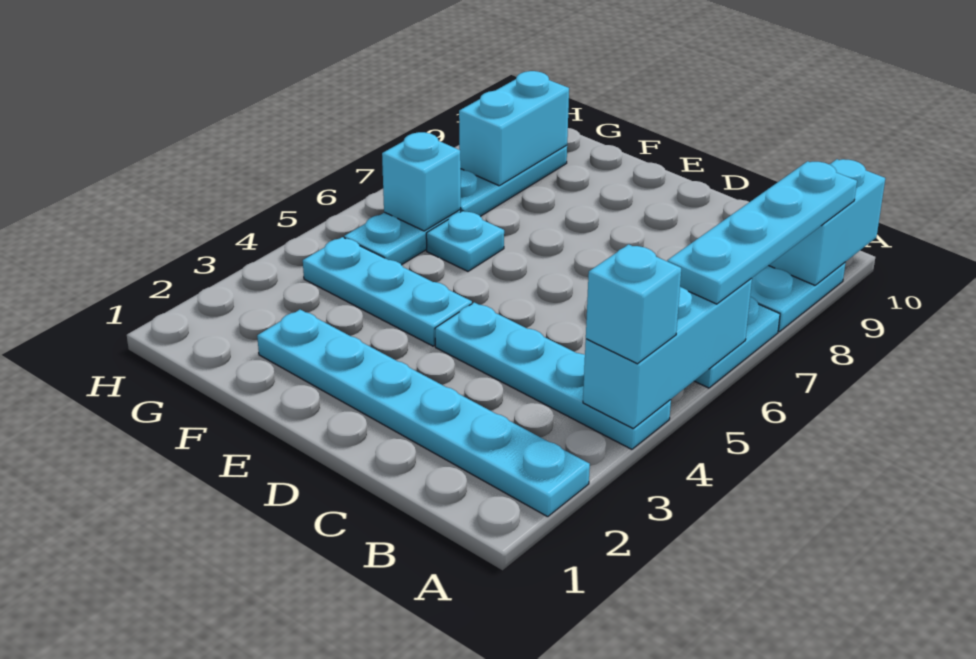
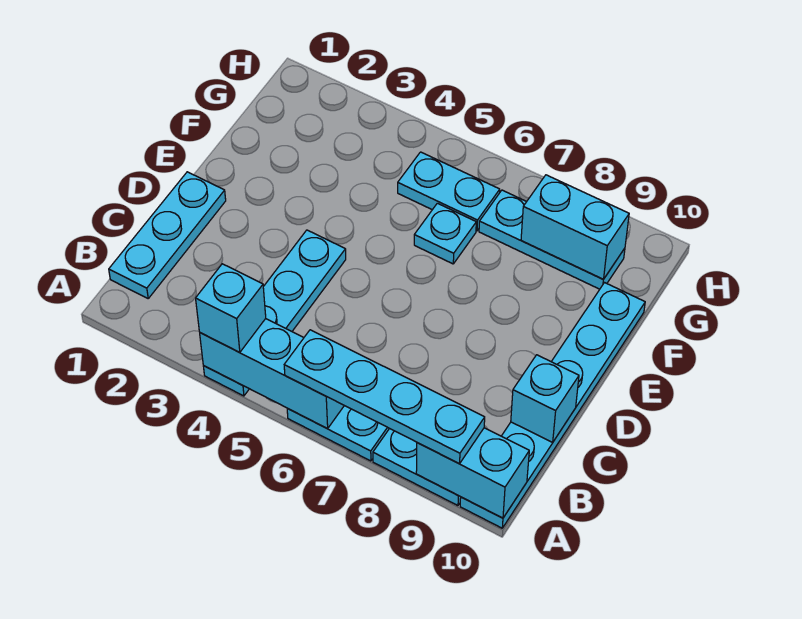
cyan plate A2:F2 level 1 -> cyan plate A10:F10 level 1
cyan plate E4:G4 level 1 -> cyan plate B1:D1 level 1
cyan brick G6 level 2 -> cyan brick C10 level 2

